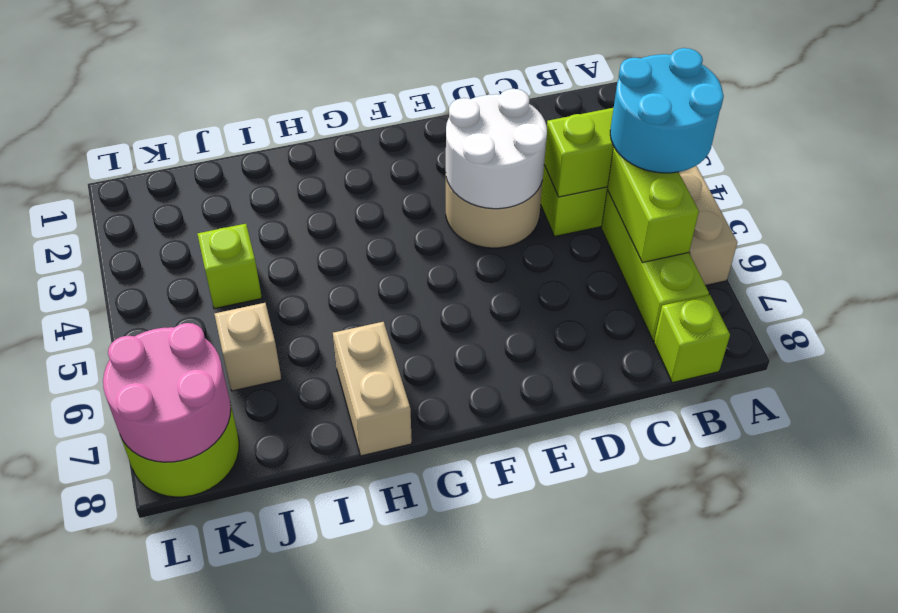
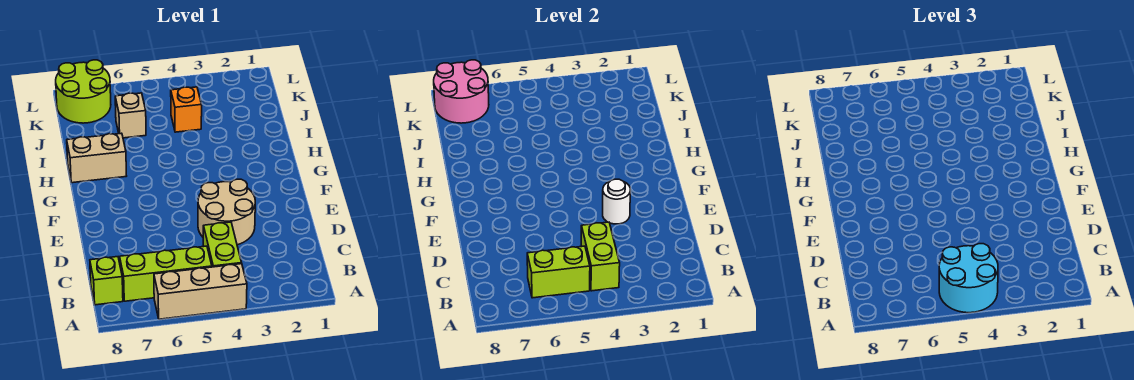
white round brick D3:E4 level 2 -> white round brick E3 level 2
lime brick J4 level 1 -> orange brick J4 level 1

